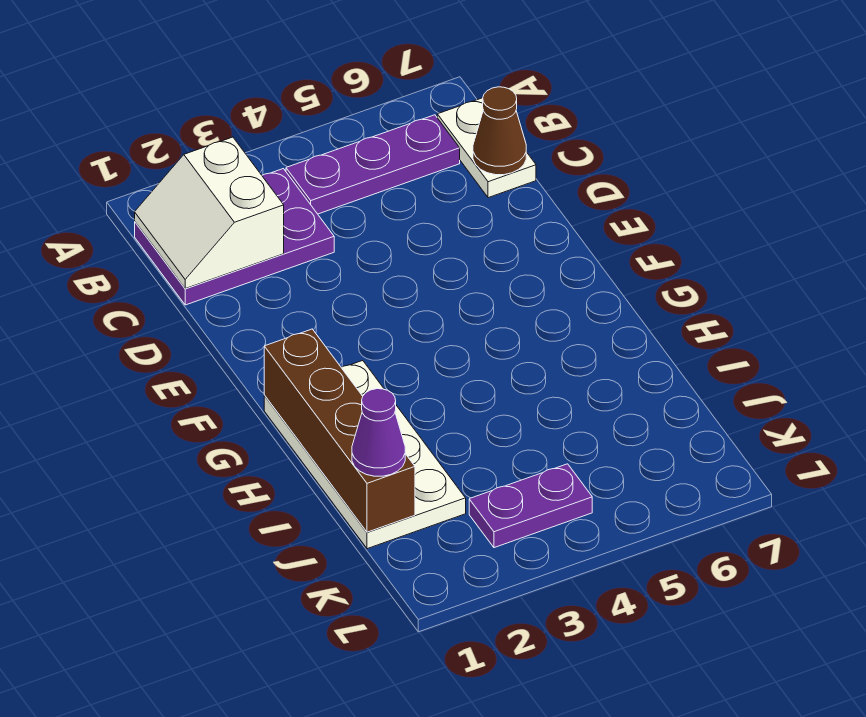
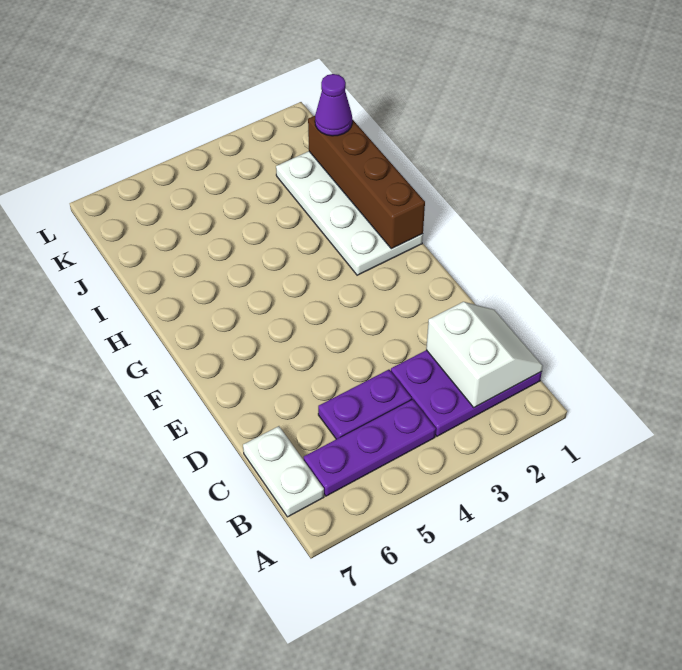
brown cone C7 level 2 -> none
purple plate K3:K4 level 1 -> purple plate C4:C5 level 1

